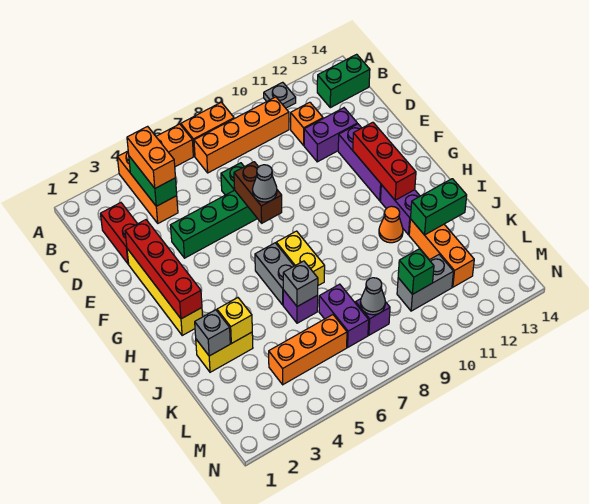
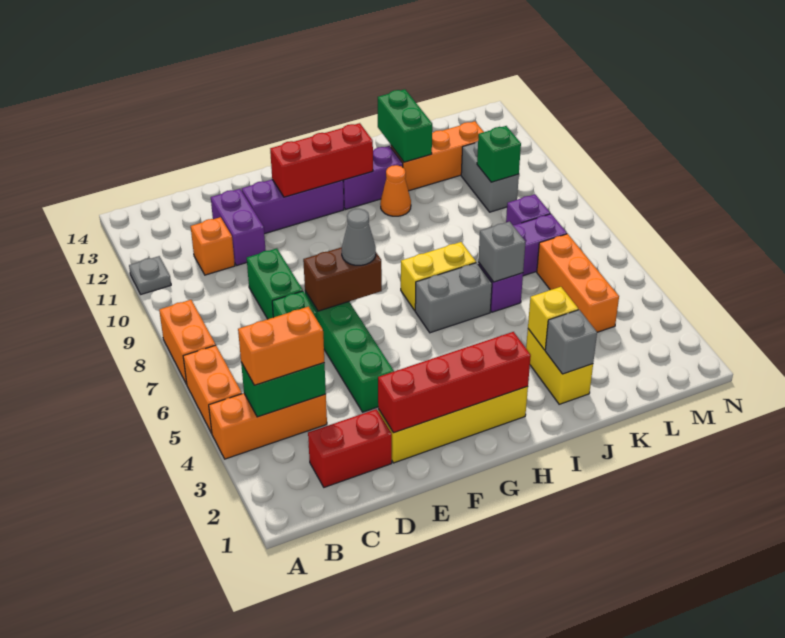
orange brick B7:B10 level 1 -> none
green brick B13:B14 level 1 -> green brick D8:D9 level 1
grey cone L8 level 2 -> none

